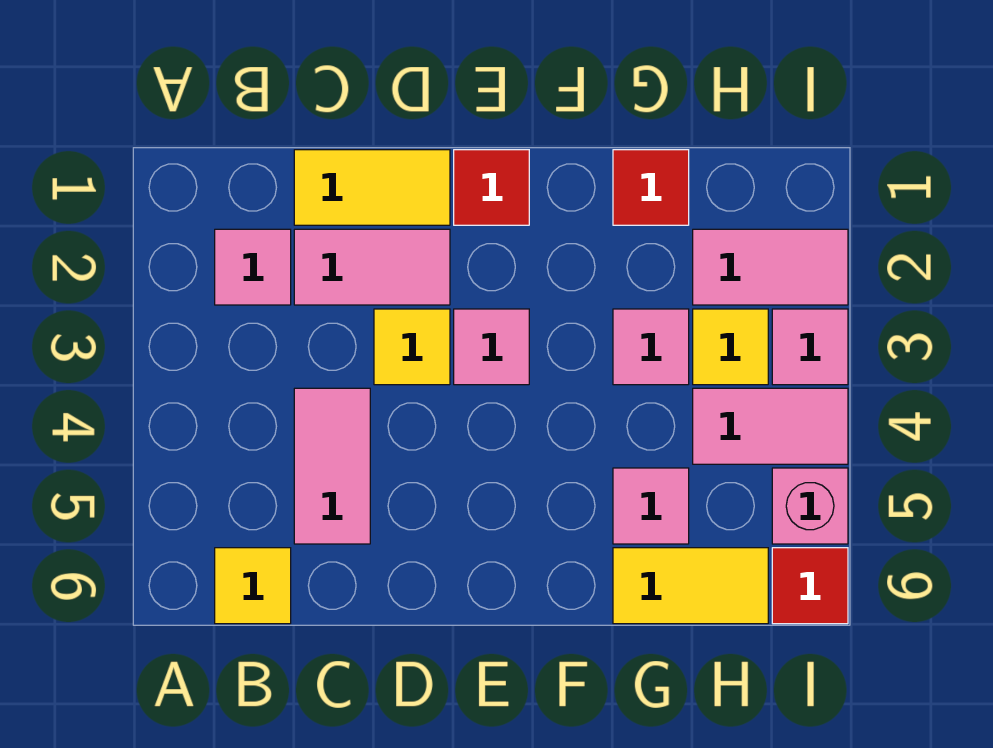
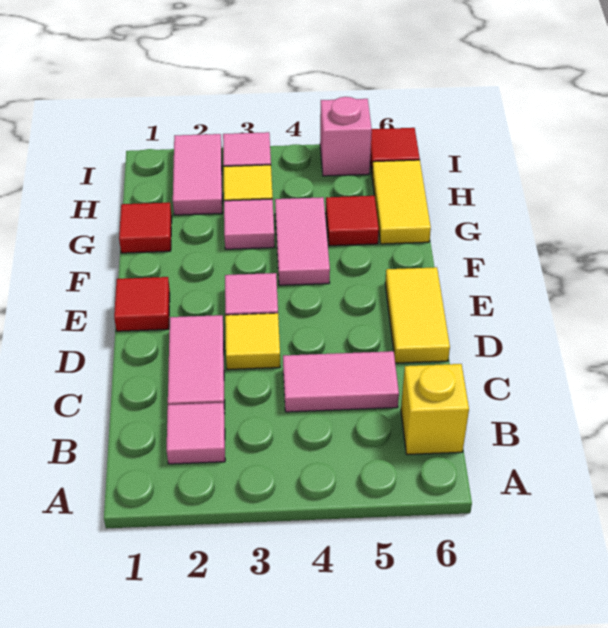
yellow tile B6 level 1 -> yellow brick B6 level 1
yellow tile C1:D1 level 1 -> yellow tile D6:E6 level 1
pink tile G5 level 1 -> red tile G5 level 1
pink tile H4:I4 level 1 -> pink tile F4:G4 level 1

